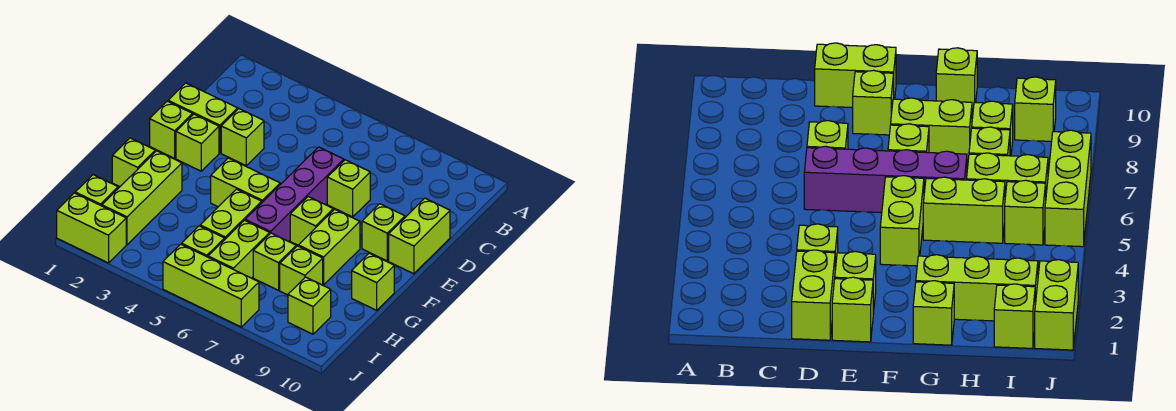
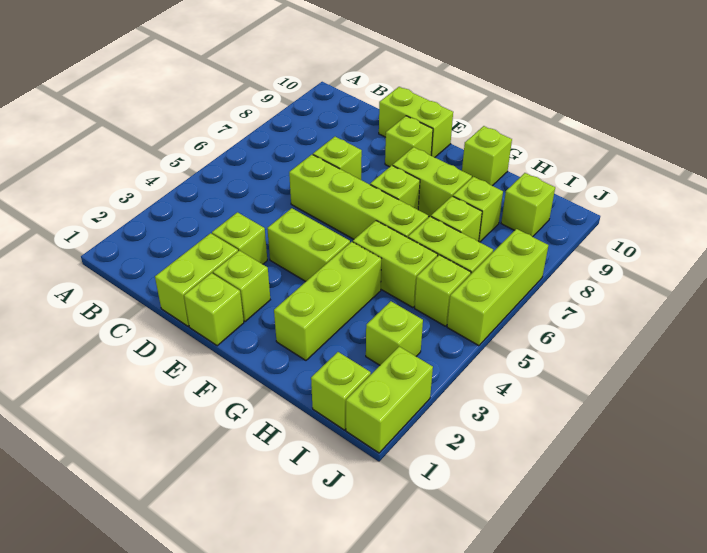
purple brick D6:G6 level 1 -> lime brick D6:G6 level 1
lime brick F4:F5 level 1 -> lime brick E4:F4 level 1
lime brick G1 level 1 -> lime brick I3 level 1
lime brick G2:I2 level 1 -> lime brick G2:G4 level 1

